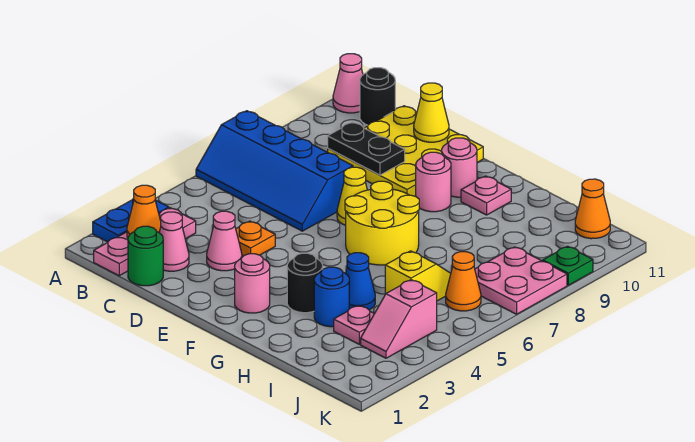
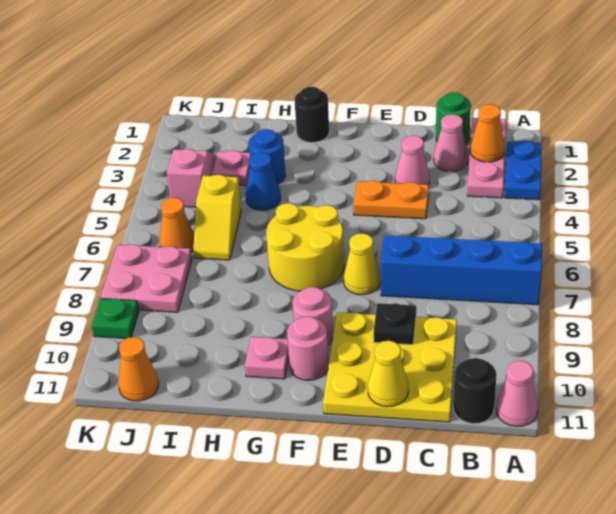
black plate C9:D9 level 2 -> black plate D9 level 2
orange plate D4 level 1 -> orange plate D4:E4 level 1
pink round brick F2 level 1 -> none
black round brick G3 level 1 -> black round brick G1 level 1

